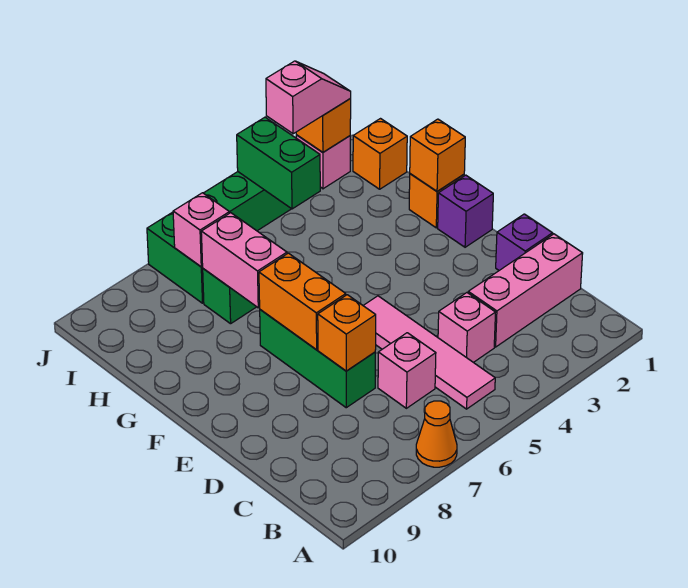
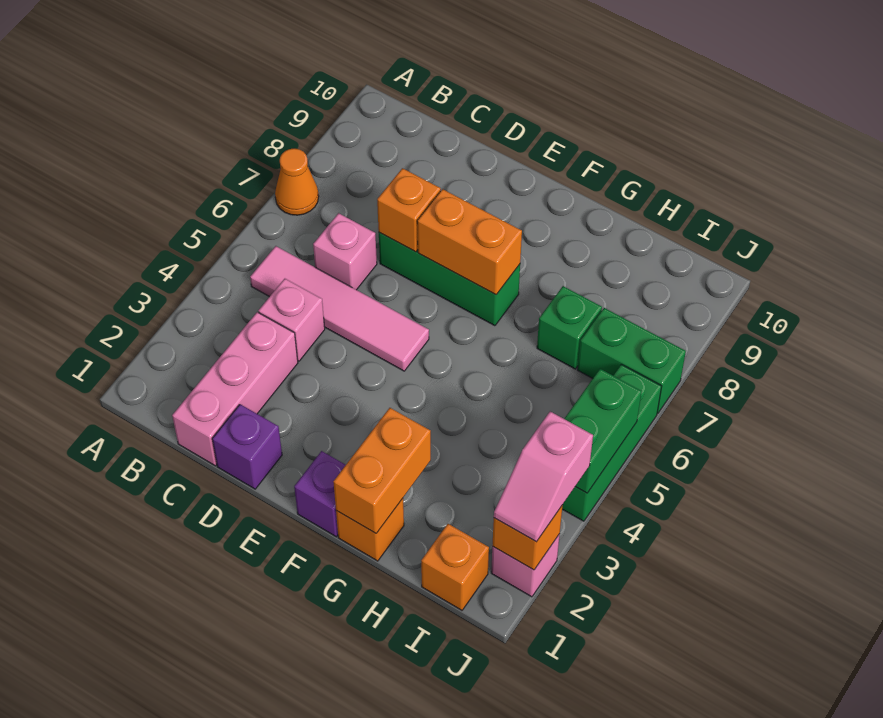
orange brick G1 level 2 -> orange brick G1:G2 level 2
pink brick G7:H7 level 2 -> none
green brick I4:J4 level 2 -> green brick J4:J5 level 2
pink brick I7 level 2 -> none

